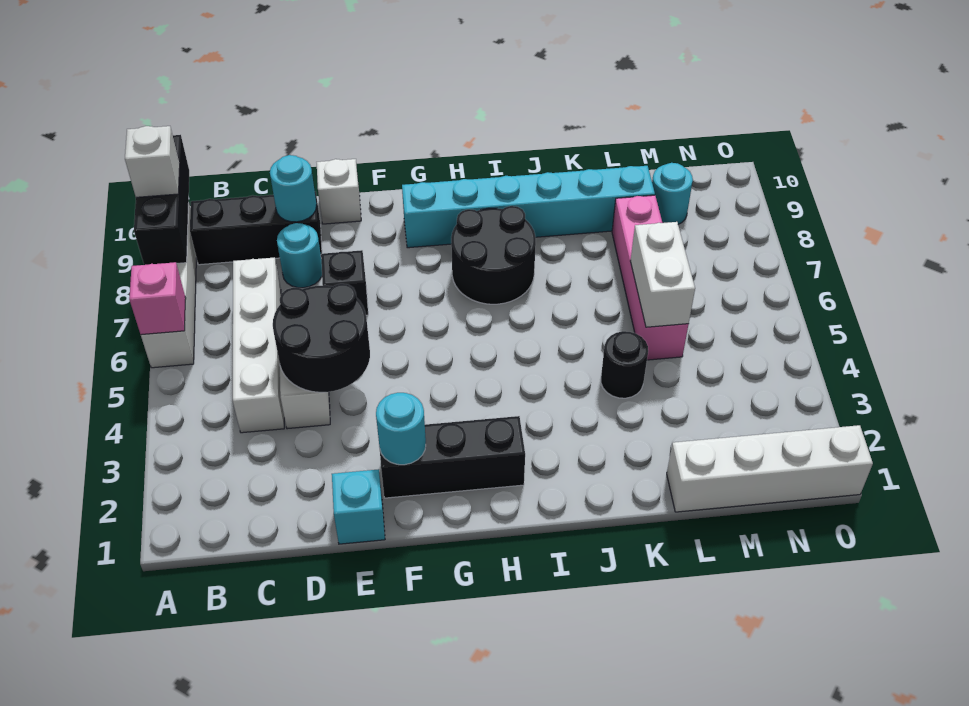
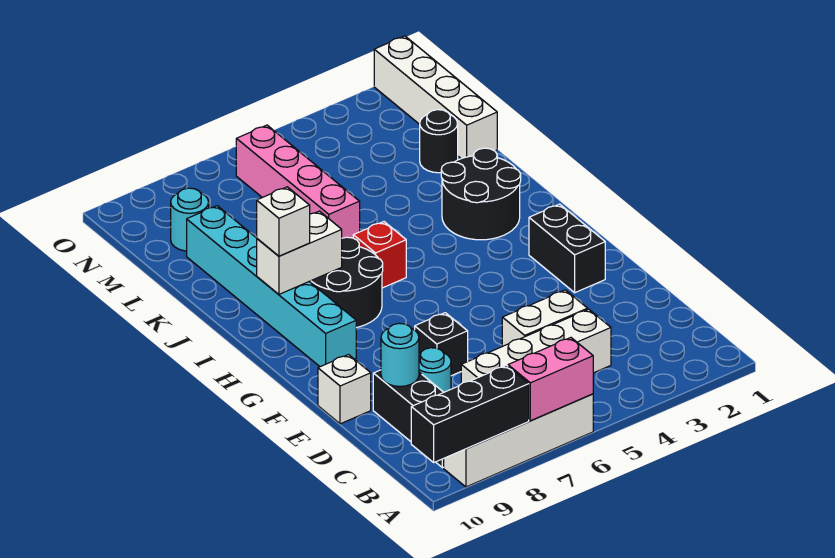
pink brick A6 level 2 -> pink brick A6:A7 level 2
white brick A9 level 3 -> white brick I9 level 3
black round brick D4:E5 level 2 -> black round brick I2:J3 level 1
cyan brick E1 level 1 -> none
black brick F2:H2 level 1 -> black brick F2:G2 level 1
cyan round brick F2 level 2 -> none
none -> red brick I6 level 1
black round brick K4 level 1 -> black round brick L2 level 1
pink brick L5:L8 level 1 -> pink brick K6:N6 level 1
white brick L5:L6 level 2 -> white brick I8:I9 level 2

